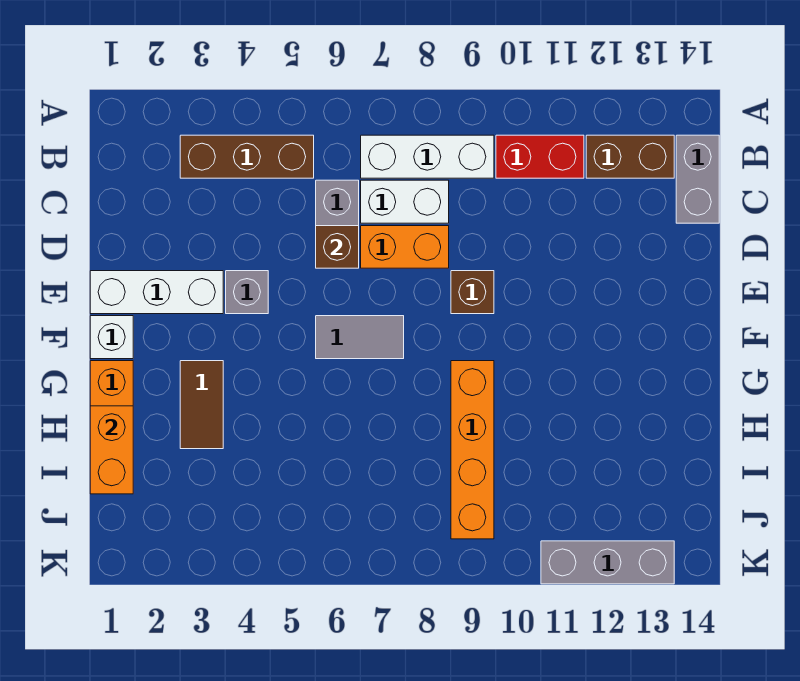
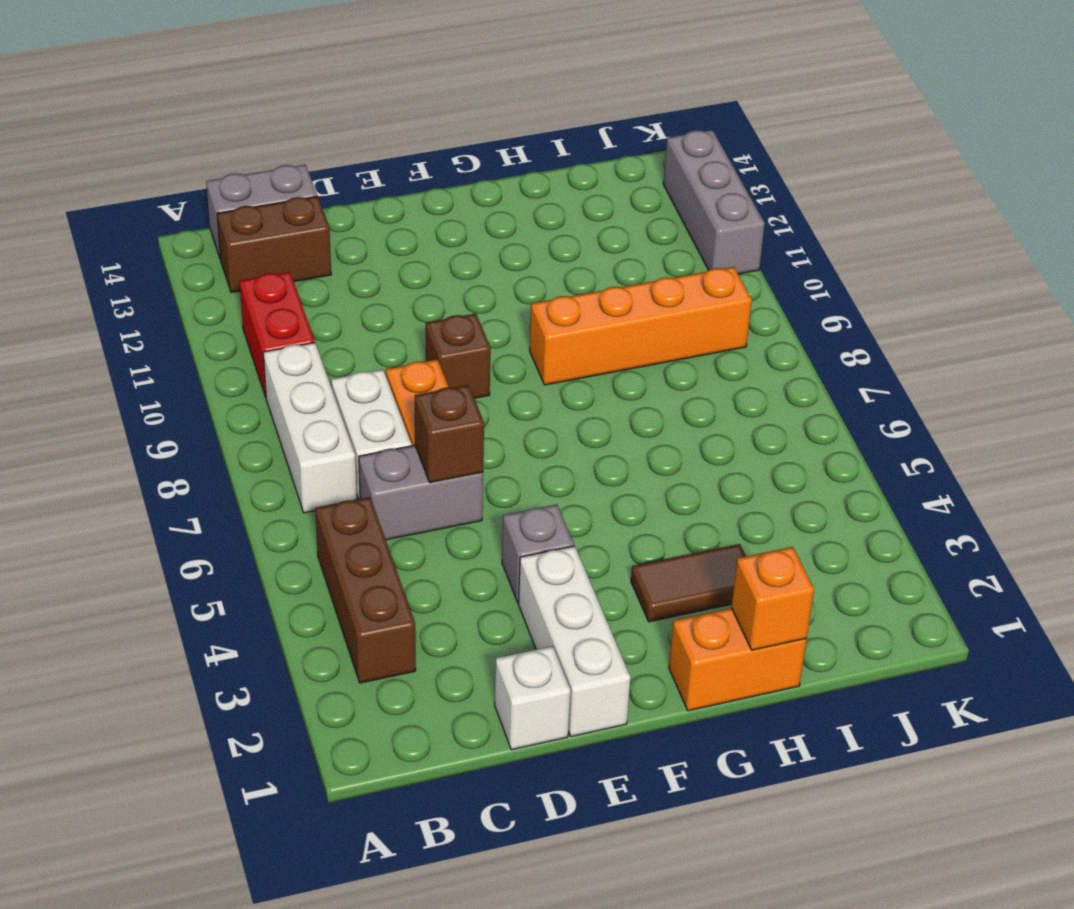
brown brick B12:B13 level 1 -> brown brick B13:C13 level 1
white brick F1 level 1 -> white brick D1 level 1
grey tile F6:F7 level 1 -> none
orange brick H1:I1 level 2 -> orange brick H1 level 2

